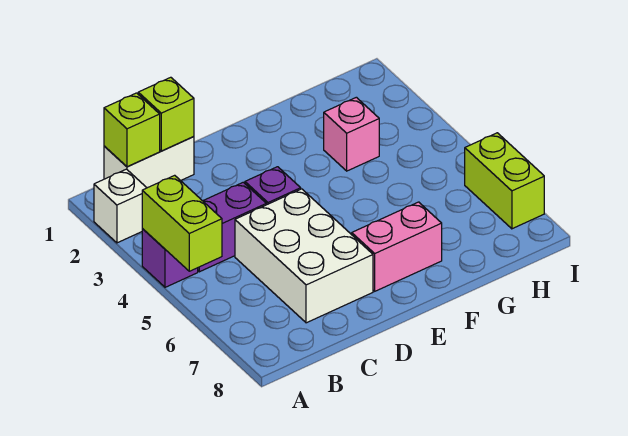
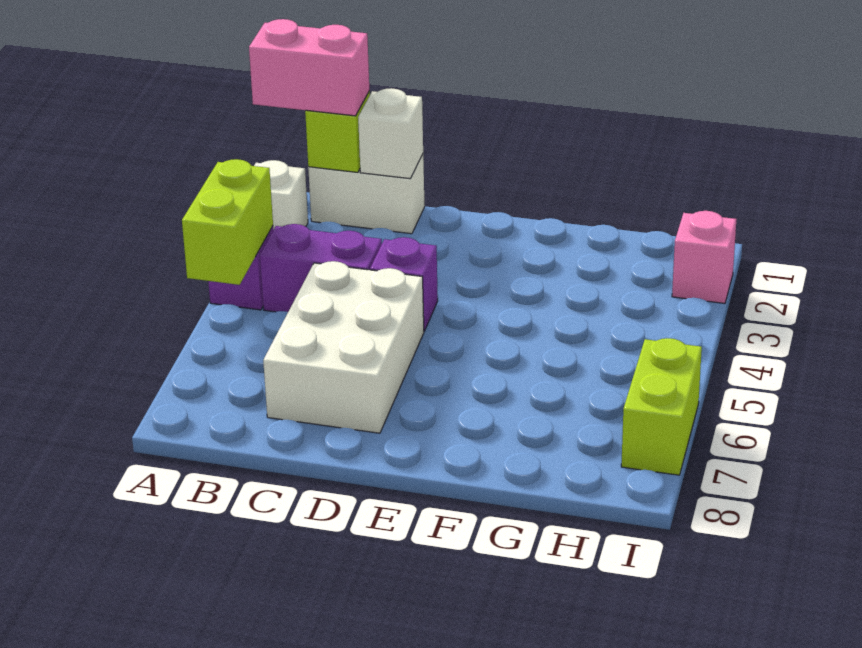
lime brick C1 level 2 -> white brick C1 level 2
pink brick E7:F7 level 1 -> pink brick A1:B1 level 3
pink brick G3 level 1 -> pink brick I2 level 1

